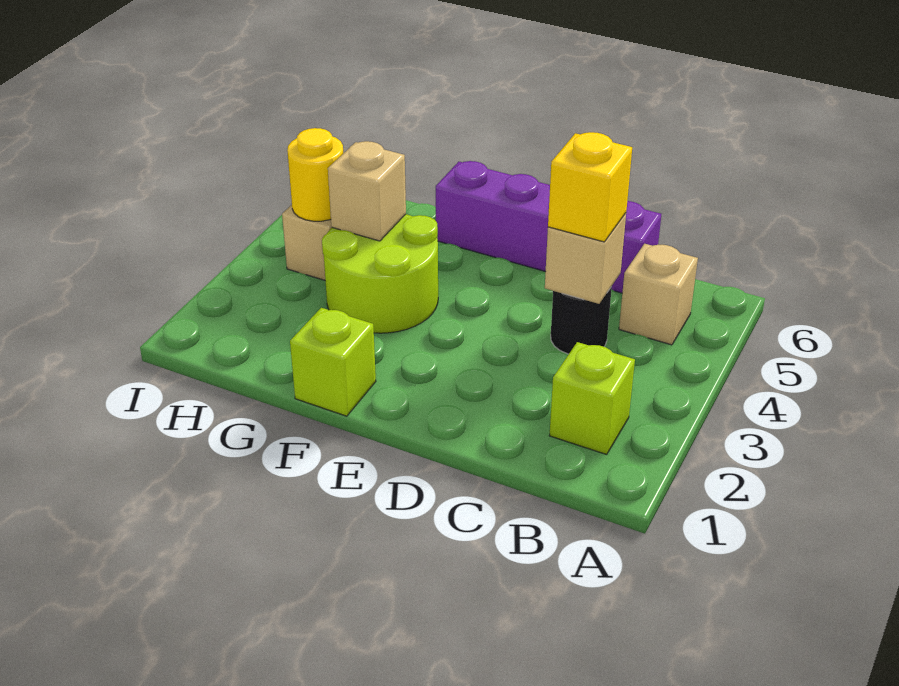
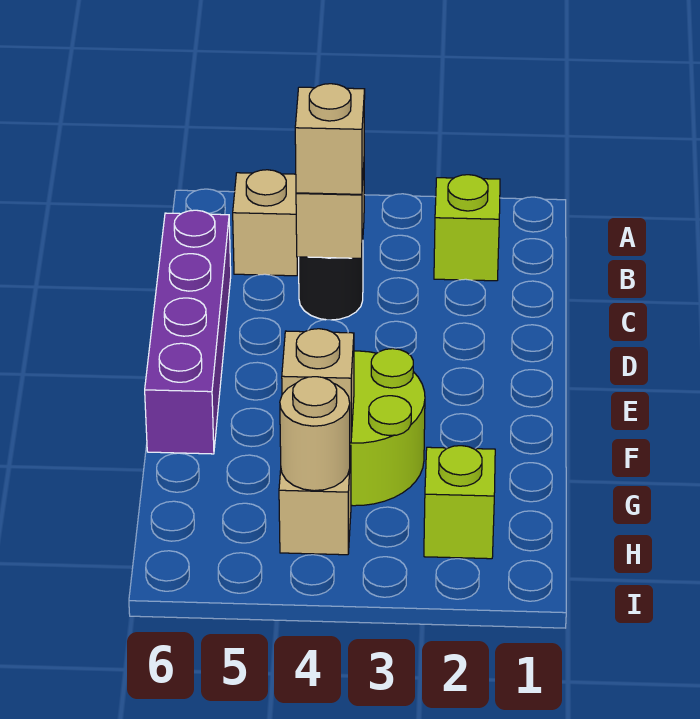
yellow brick C4 level 3 -> tan brick C4 level 3
lime brick F1 level 1 -> lime brick H2 level 1
yellow round brick H4 level 2 -> tan round brick H4 level 2

